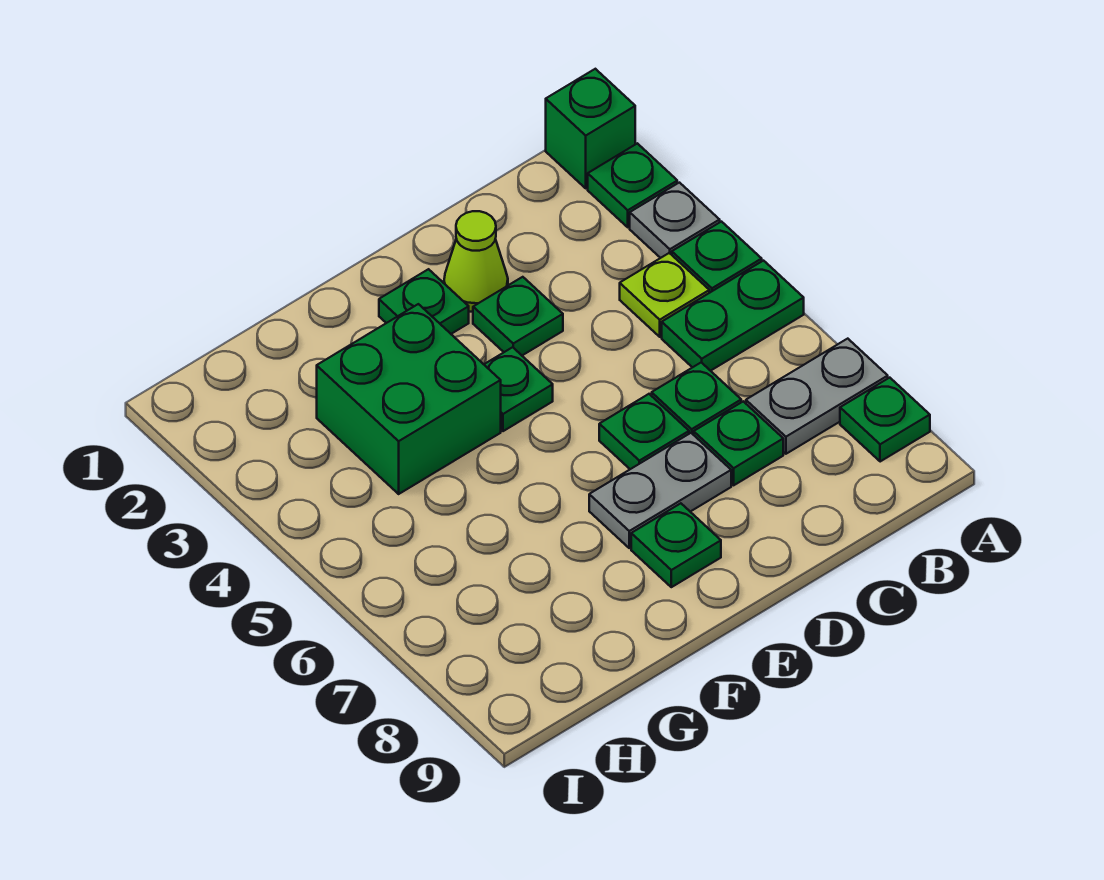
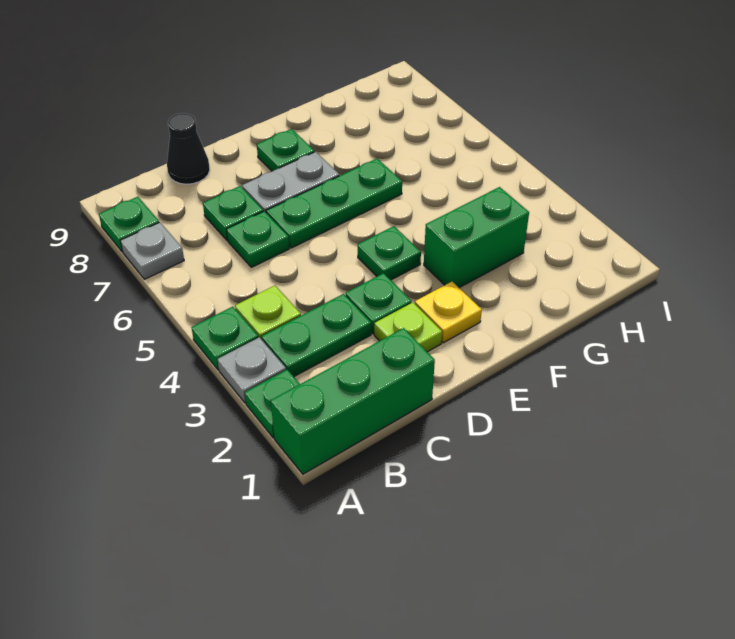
green brick A1 level 1 -> green brick A1:C1 level 1
green plate A5:B5 level 1 -> green plate B3:C3 level 1
grey plate A7:B7 level 1 -> grey plate A7 level 1
none -> black cone C9 level 1
lime cone D2 level 1 -> lime plate D2 level 1
green plate D6 level 1 -> green plate D6:F6 level 1
green plate E2 level 1 -> yellow plate E2 level 1
green brick F3:G4 level 1 -> green brick F3:G3 level 1

